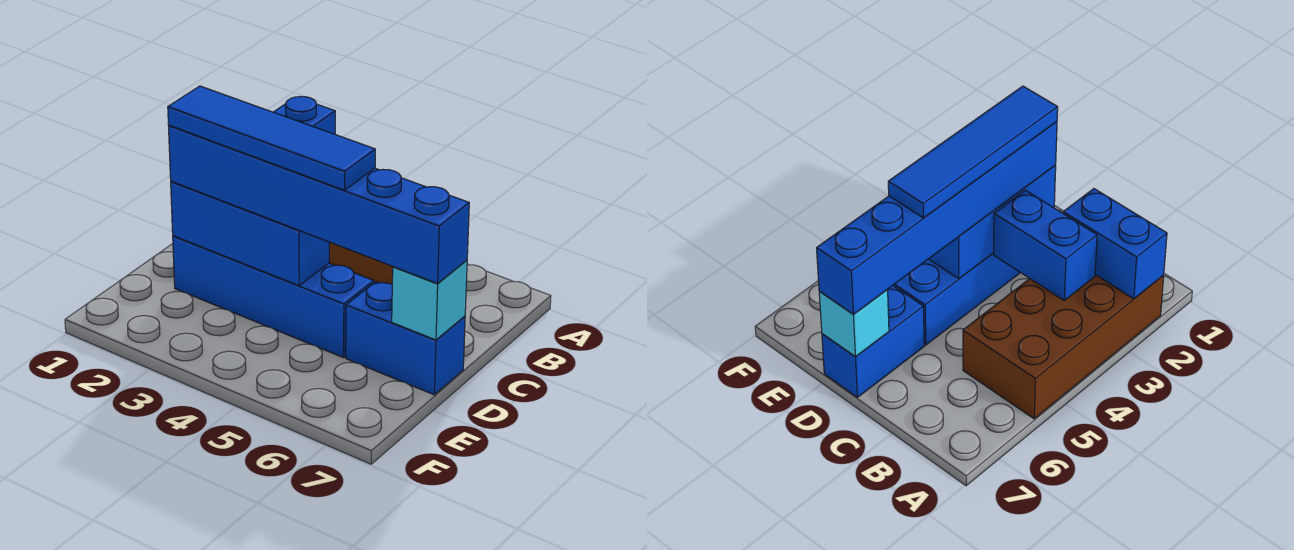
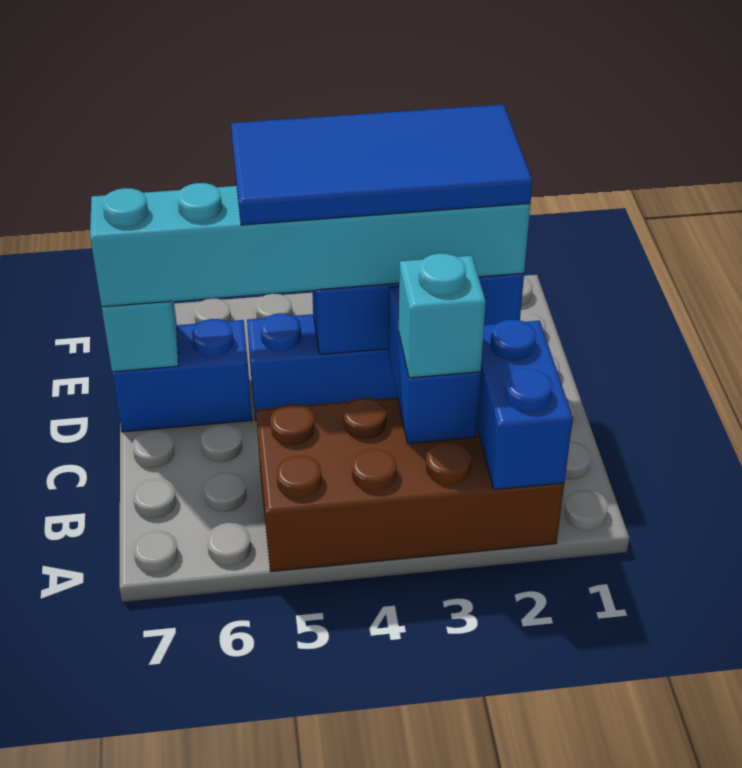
none -> cyan brick B3 level 3
blue brick D2:D7 level 3 -> cyan brick D2:D7 level 3
blue tile D2:D5 level 4 -> blue tile D2:E5 level 4

